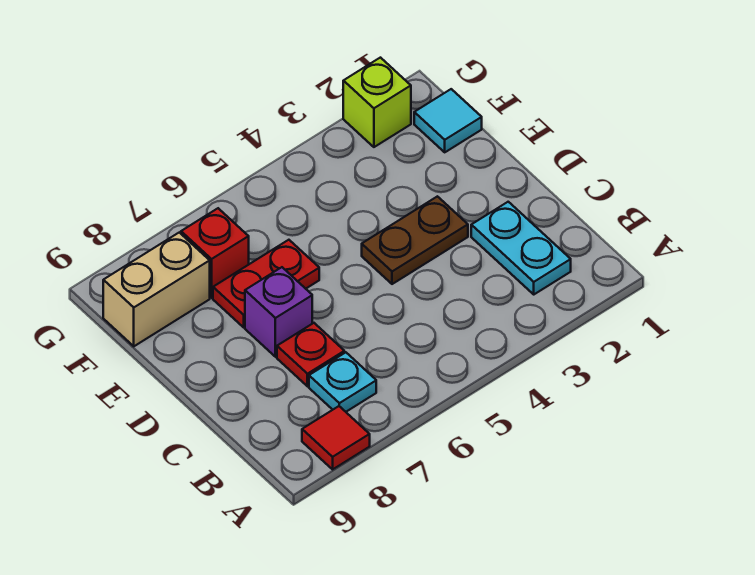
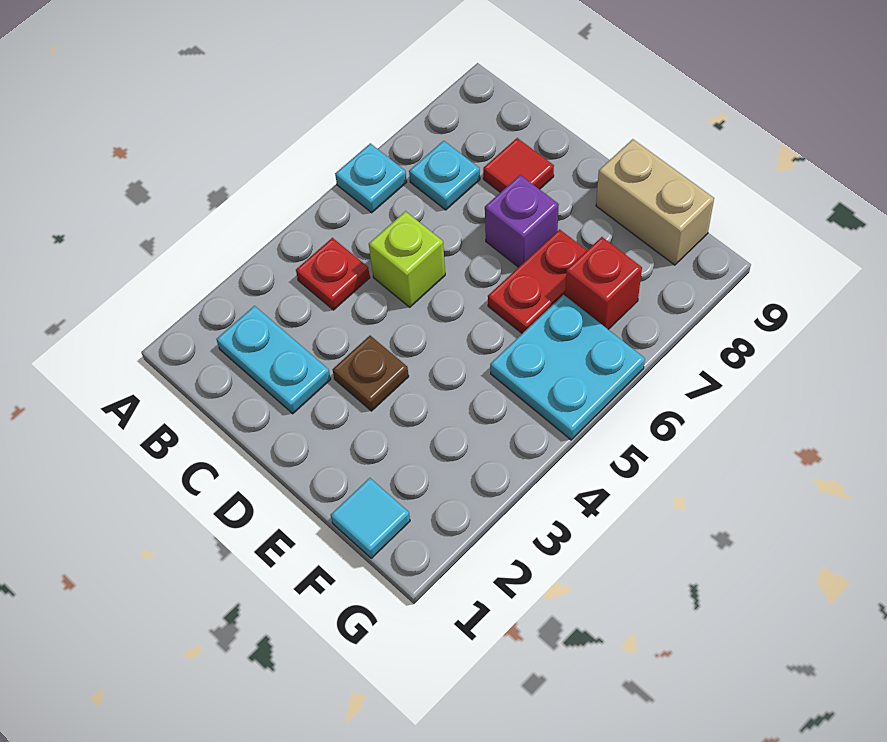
none -> cyan plate A6 level 1
red tile A8 level 1 -> red tile C8 level 1
red plate C7 level 1 -> red plate B4 level 1
brown plate D3:D4 level 1 -> brown plate D3 level 1
none -> cyan plate F5:G6 level 1
tan brick F8:F9 level 1 -> tan brick E9:F9 level 1
lime brick G2 level 1 -> lime brick C5 level 1

